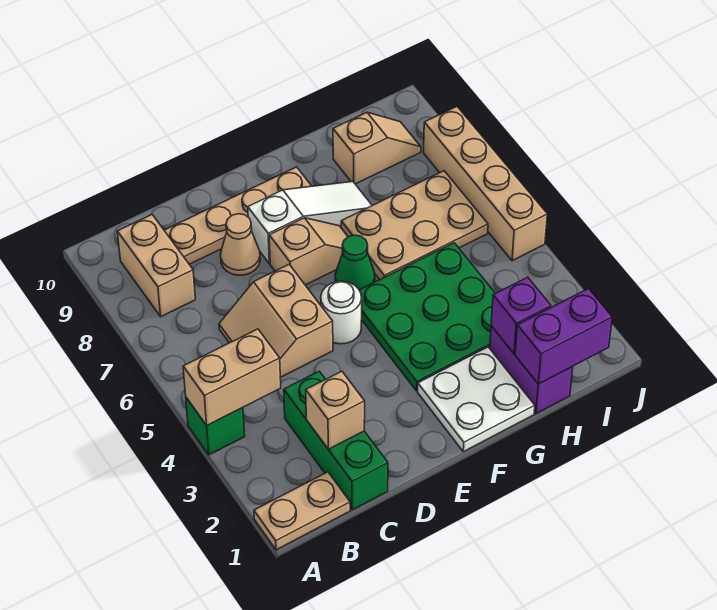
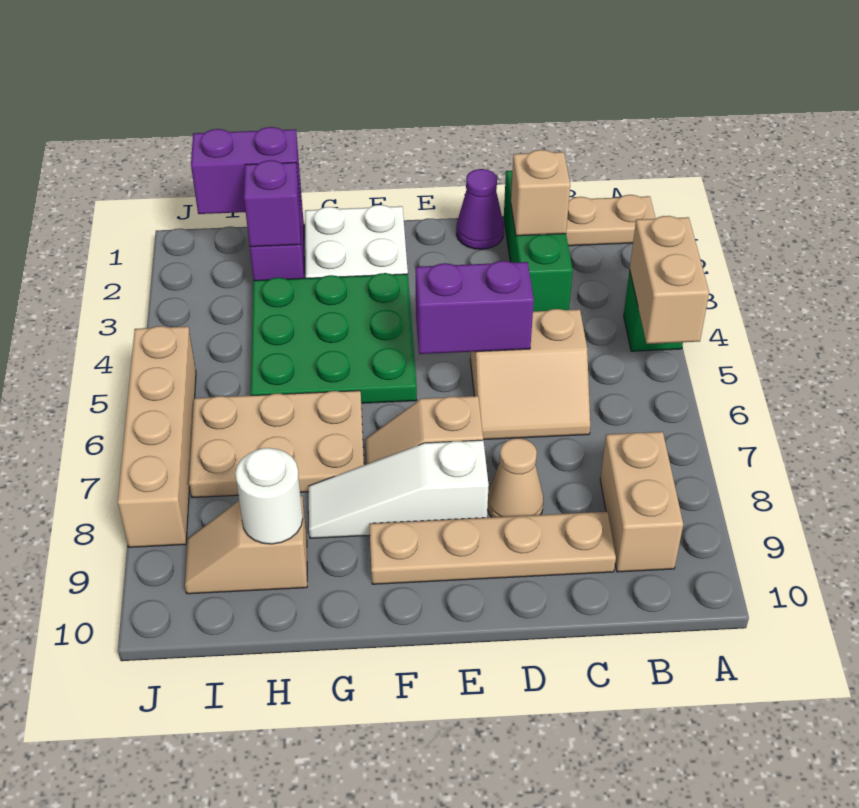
tan brick A4:B4 level 2 -> tan brick A4:A5 level 2
tan slope C5:D6 level 1 top D -> tan slope C5:D6 level 1 top 5
none -> purple cone D1 level 1
none -> purple brick D5:E5 level 2
white round brick E5 level 1 -> white round brick H9 level 2
green cone F6 level 1 -> none

